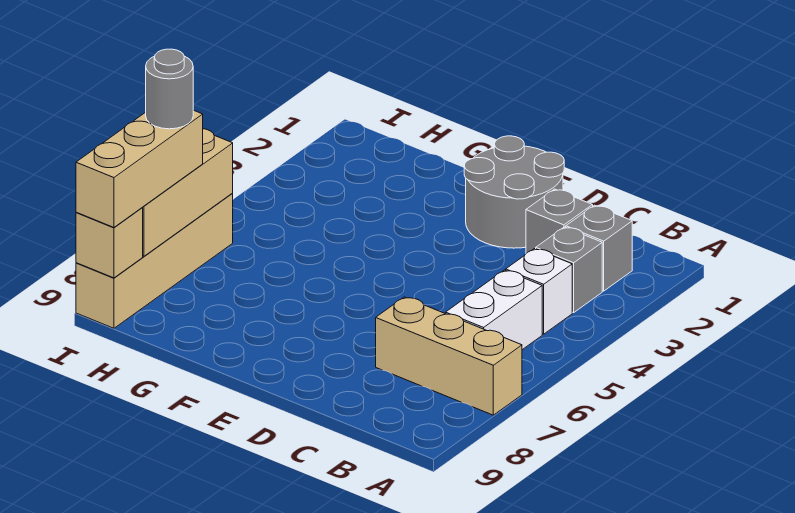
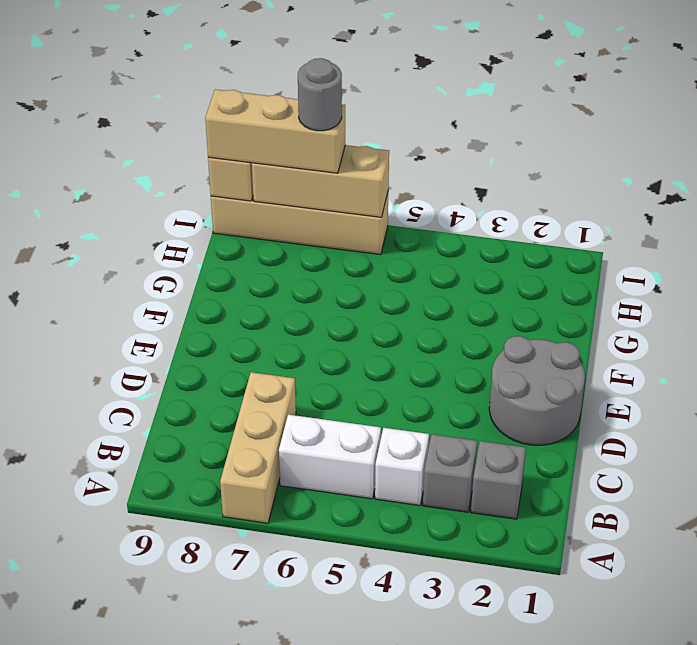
grey brick C2 level 1 -> none

